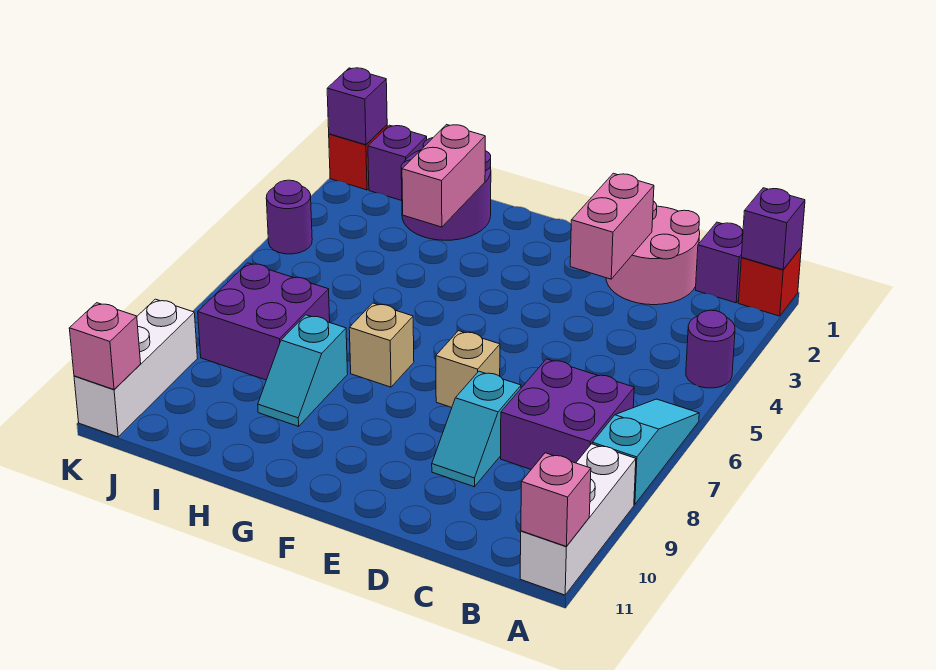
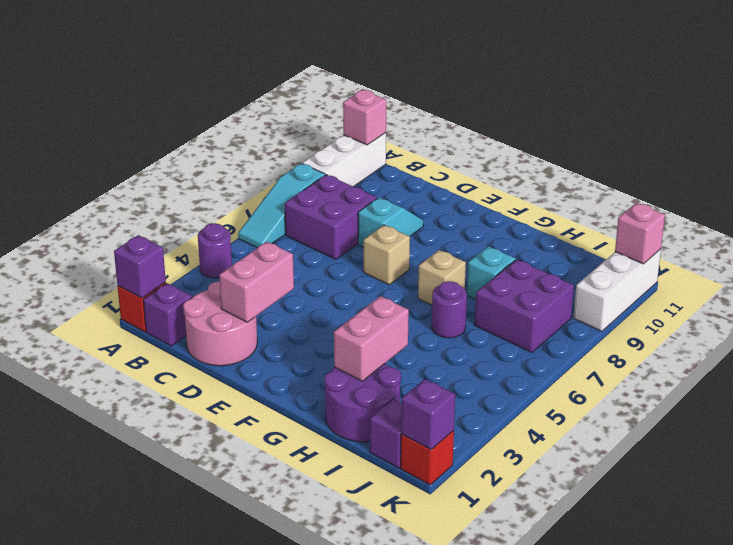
purple round brick K4 level 1 -> purple round brick H6 level 1

